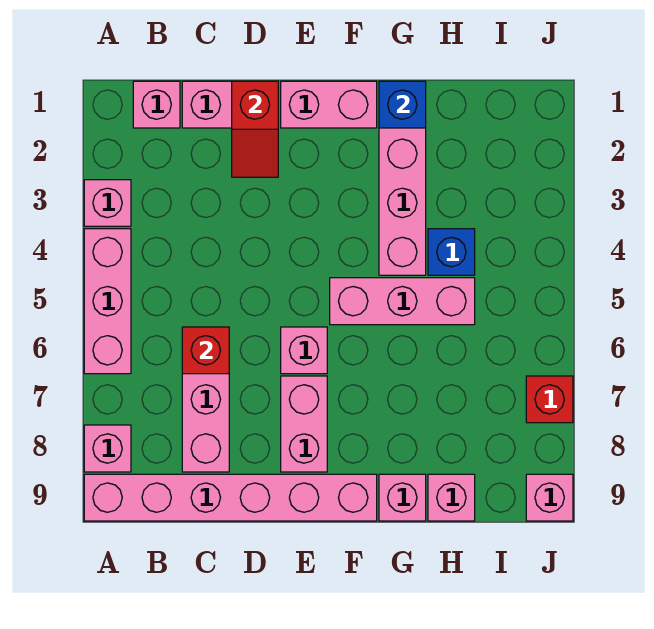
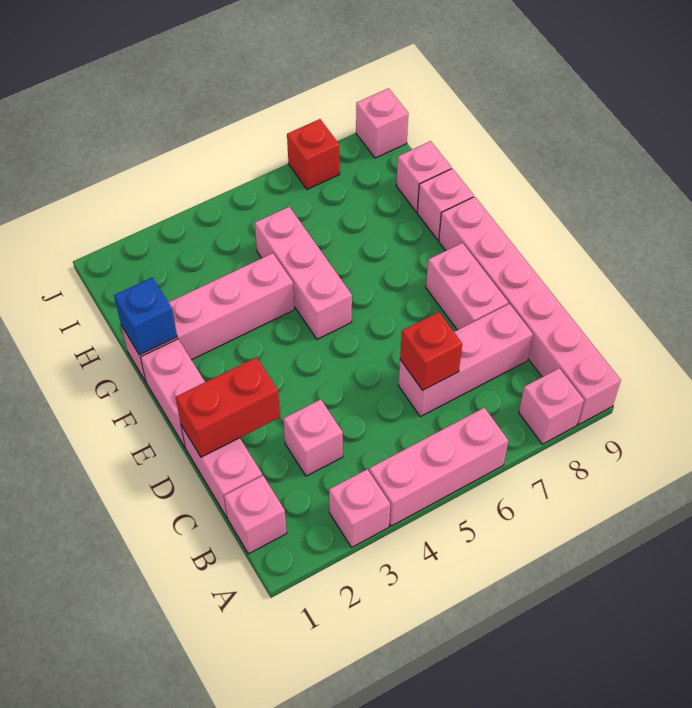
red slope D1:D2 level 2 top 1 -> red brick D1:D2 level 2
pink brick E6 level 1 -> pink brick C3 level 1
pink brick E7:E8 level 1 -> pink brick D8:E8 level 1
blue brick H4 level 1 -> none

